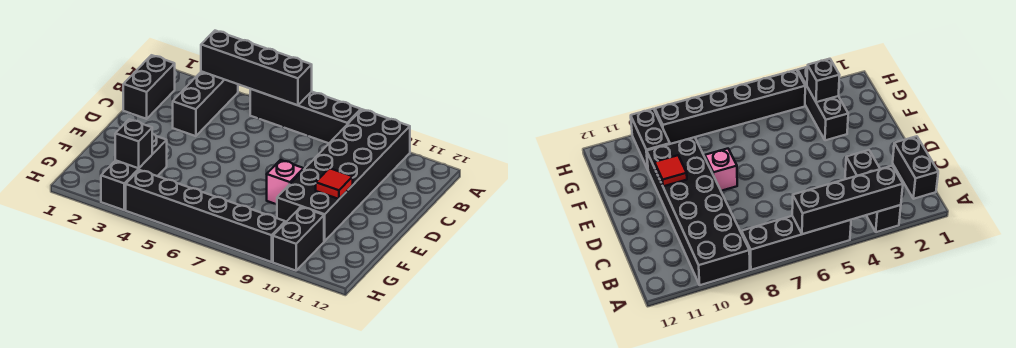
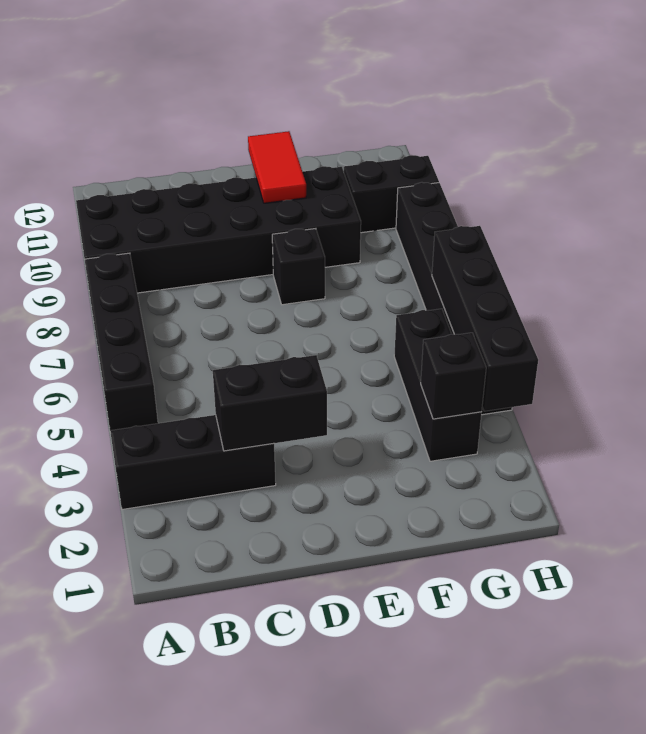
black brick A3:A6 level 2 -> black brick H3:H6 level 2
black brick B1:C1 level 1 -> black brick C3:D3 level 2
pink brick E8 level 1 -> black brick E8 level 1
red tile E10 level 2 -> red tile E10:E11 level 2
black brick F3:H3 level 1 -> black brick G3:G5 level 1

